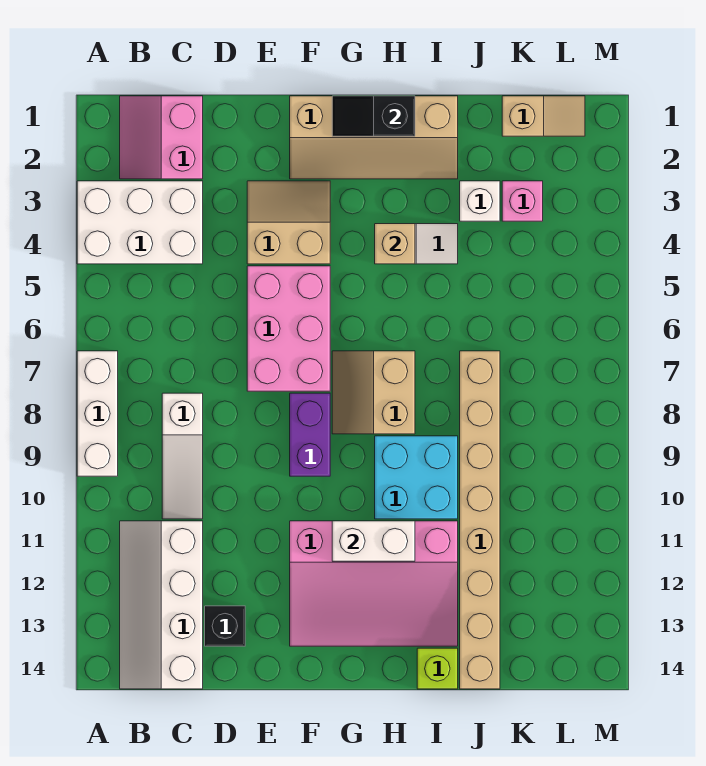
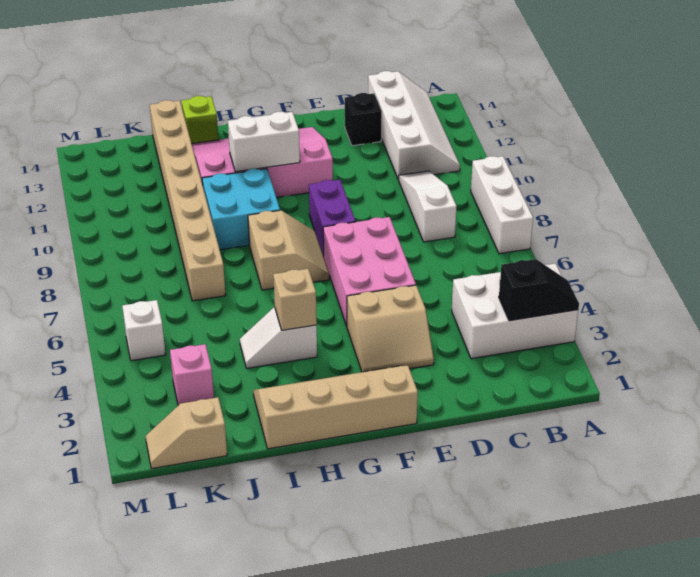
pink slope B1:C2 level 1 top C -> none
black slope G1:H1 level 2 top H -> black slope A3:B3 level 2 top B
white brick J3 level 1 -> white brick L5 level 1

